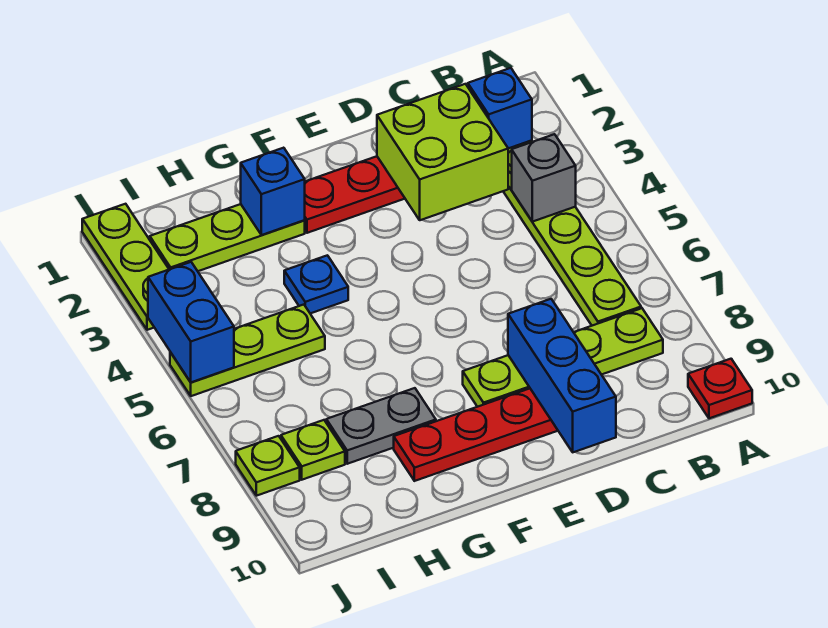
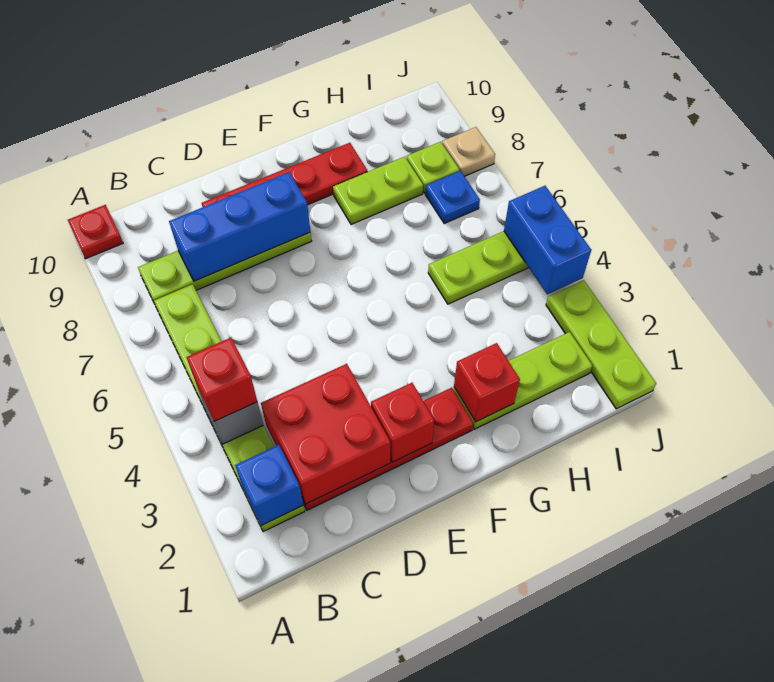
none -> red brick B4 level 3
lime brick C2:D3 level 2 -> red brick C2:D3 level 2
blue brick D8:D10 level 2 -> blue brick C8:E8 level 2
none -> red brick E2 level 2
blue brick G2 level 2 -> red brick G2 level 2
blue plate G4 level 1 -> blue plate I7 level 1
grey plate G8:H8 level 1 -> lime plate G8:H8 level 1
lime plate J8 level 1 -> tan plate J8 level 1

